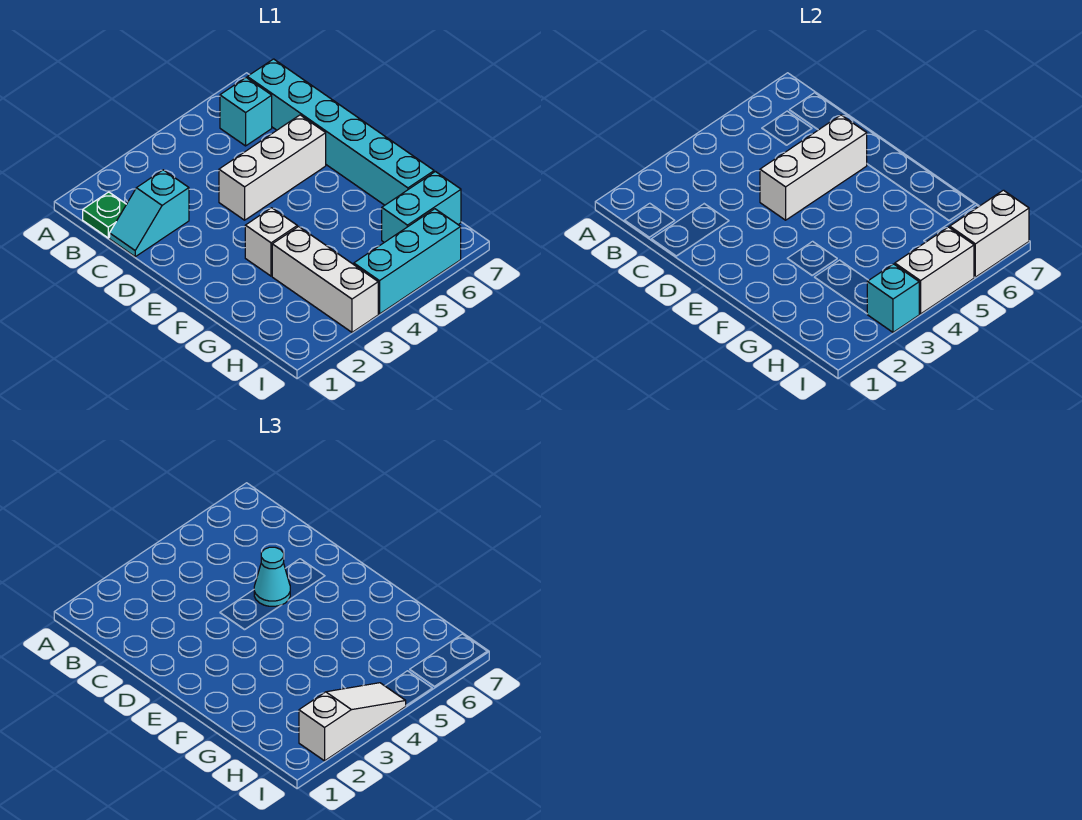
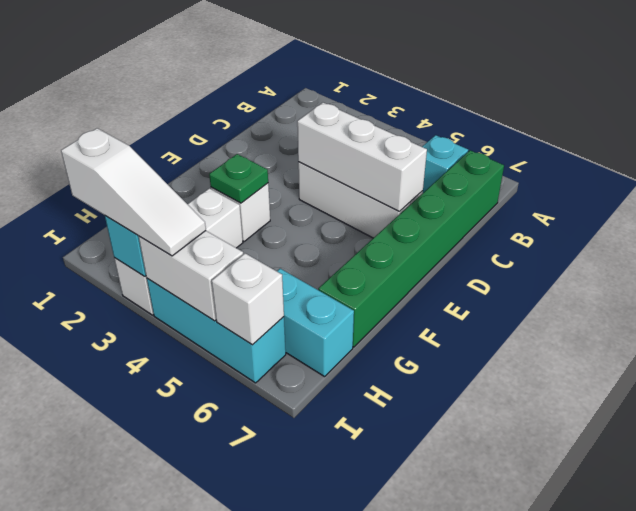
green plate B1 level 1 -> green plate F3 level 2
cyan brick B7:G7 level 1 -> green brick B7:G7 level 1
cyan slope C1:C2 level 1 top 2 -> none
cyan cone D5 level 3 -> none
white brick I6:I7 level 2 -> white brick I6 level 2

